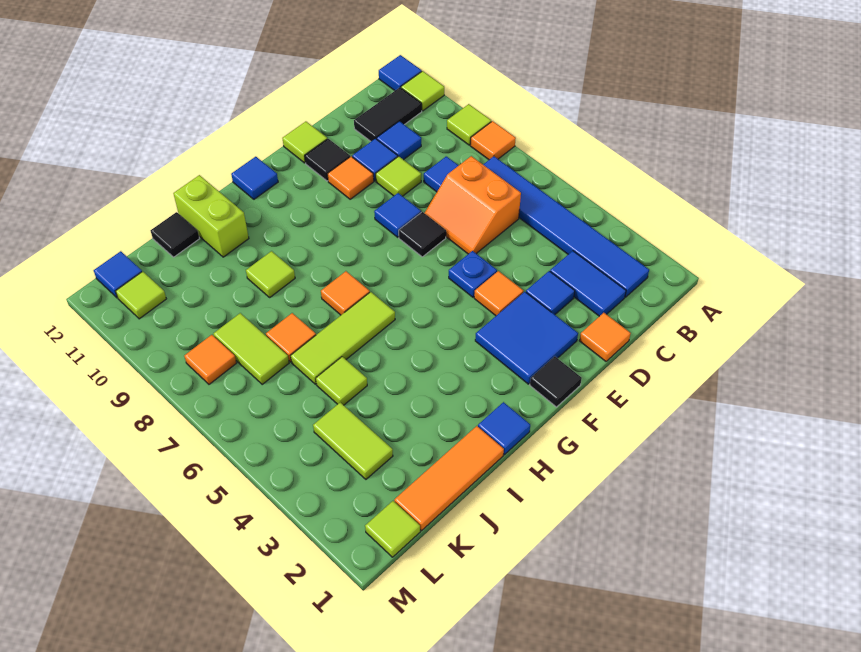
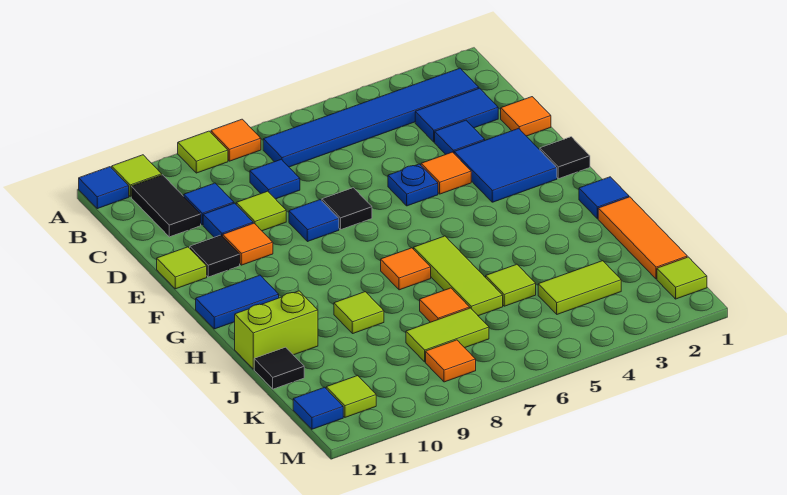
orange slope C6:D7 level 1 top C -> none
blue tile G12 level 1 -> blue tile G11:G12 level 1

